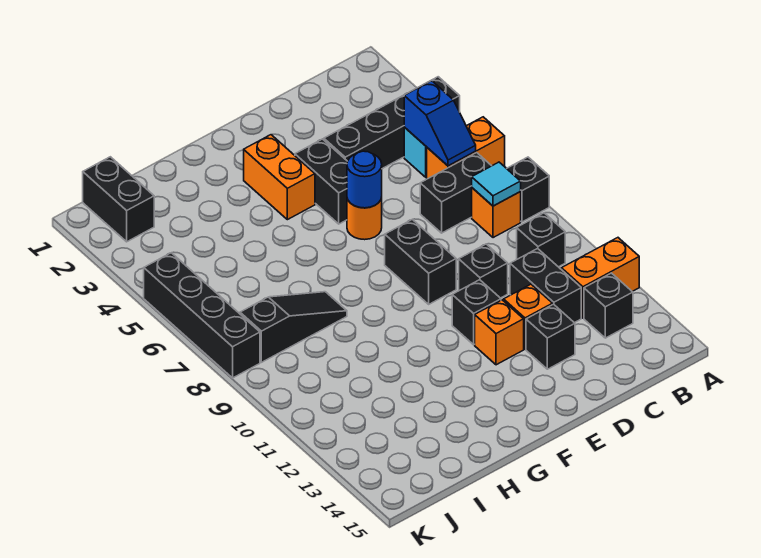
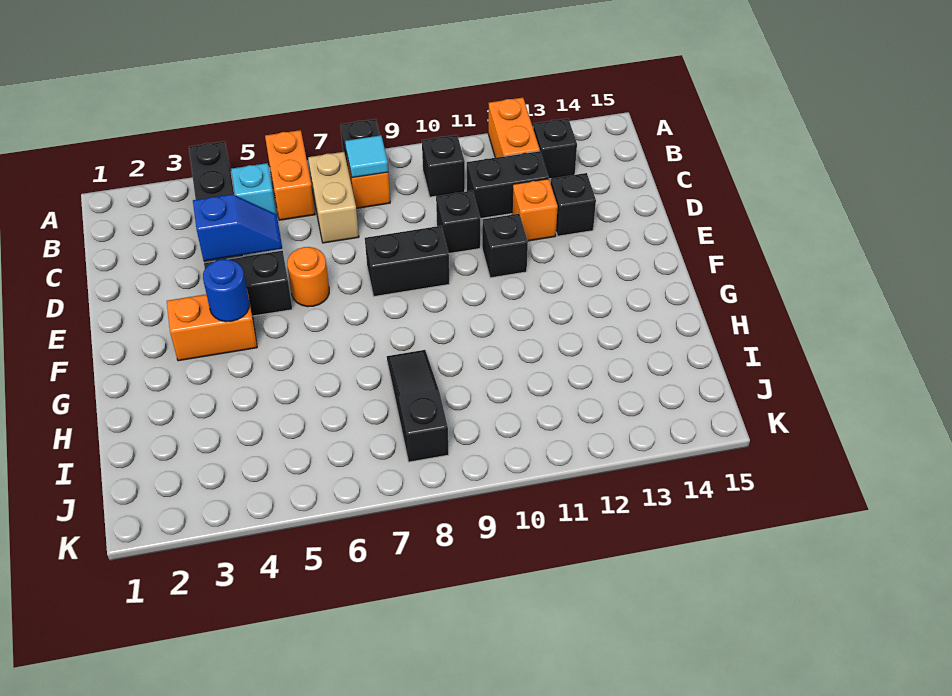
blue slope B5:B6 level 2 top 5 -> blue slope D4:D5 level 2 top 4
black brick B7:C7 level 1 -> tan brick B7:C7 level 1
blue round brick E6 level 2 -> blue round brick F4 level 2
orange brick E12 level 1 -> none
black brick J1:J2 level 1 -> none
black brick K5:K8 level 1 -> none

